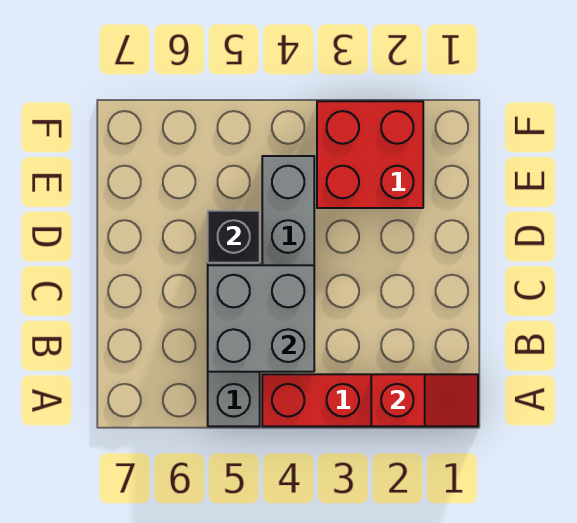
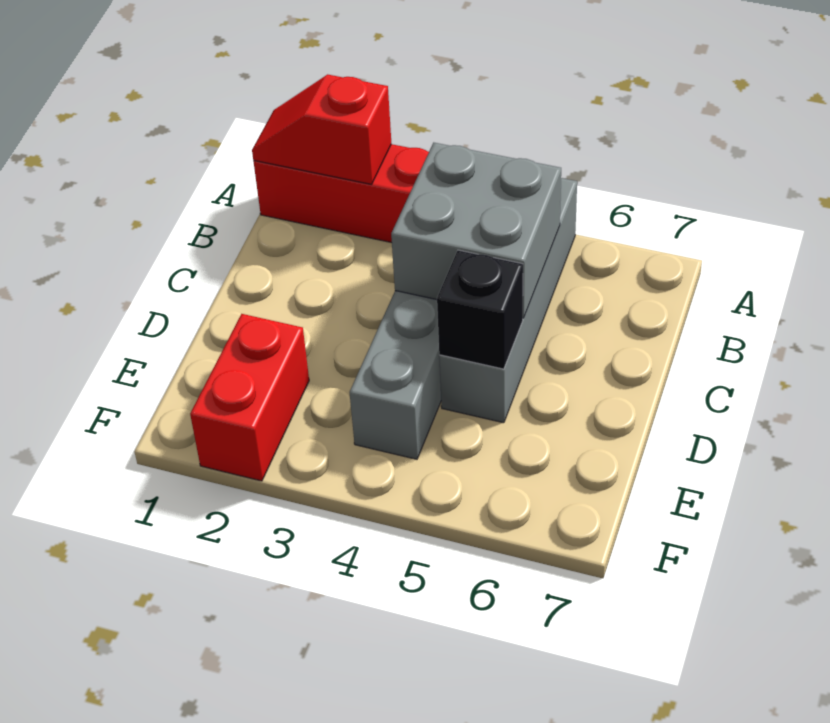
red brick E2:F3 level 1 -> red brick E2:F2 level 1

